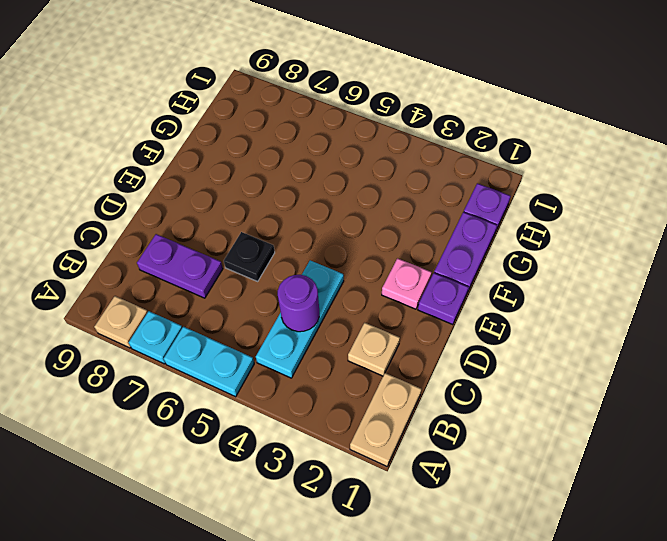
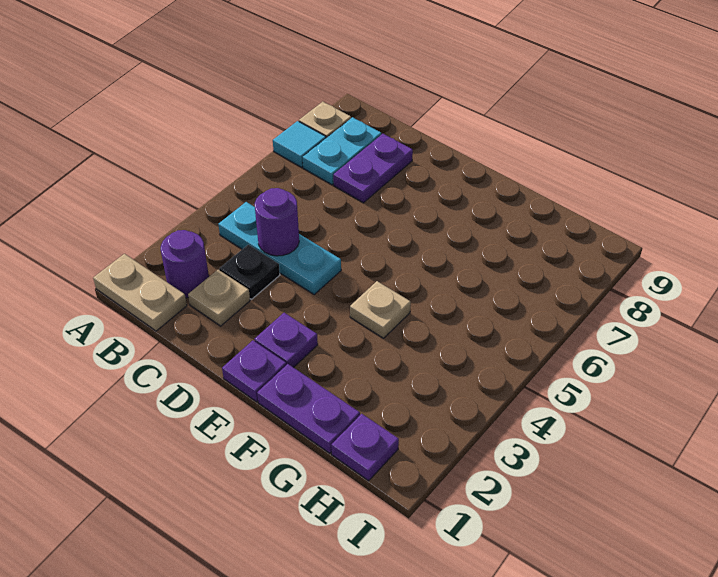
cyan plate A5:A6 level 1 -> cyan plate B7:B8 level 1
cyan plate A7 level 1 -> cyan tile A7 level 1
none -> purple round brick B2 level 1
black plate D6 level 1 -> black plate C3 level 1
pink plate E2 level 1 -> purple plate E2 level 1
none -> tan plate F4 level 1

